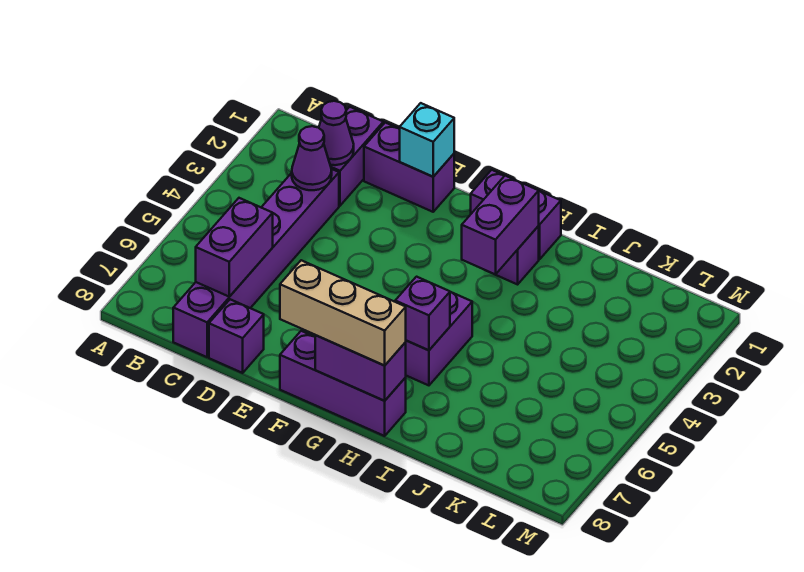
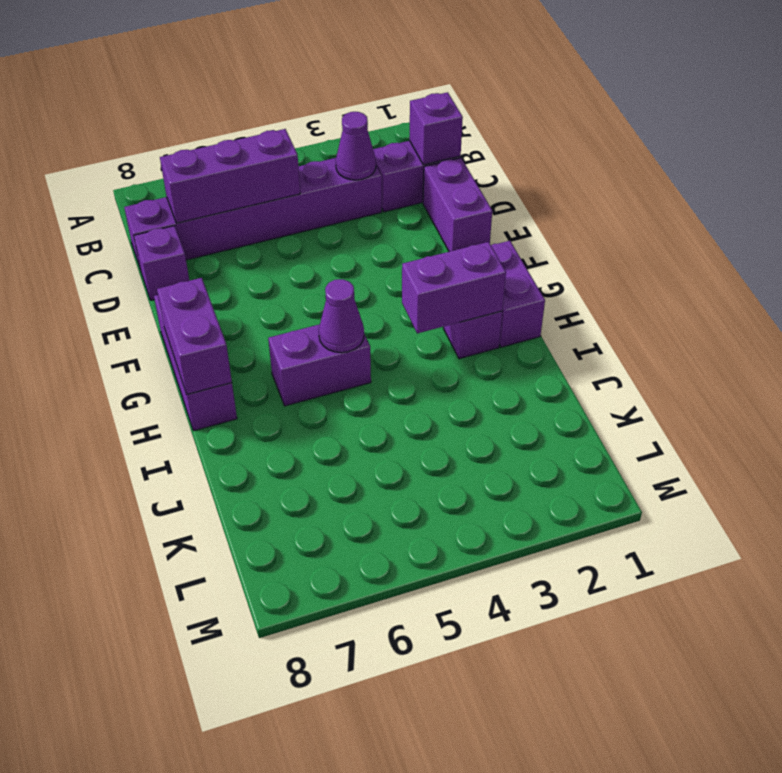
purple cone C2 level 2 -> purple cone H5 level 2
purple brick C6:C7 level 2 -> purple brick C5:C7 level 2
cyan brick E1 level 2 -> none
tan brick F8:H8 level 3 -> none
purple brick H6 level 2 -> purple brick C1 level 2

